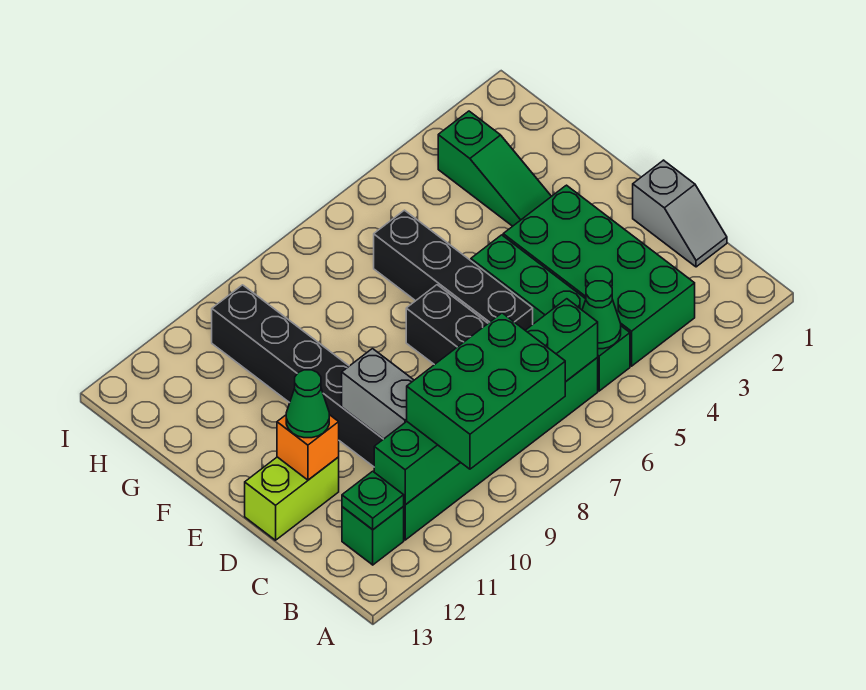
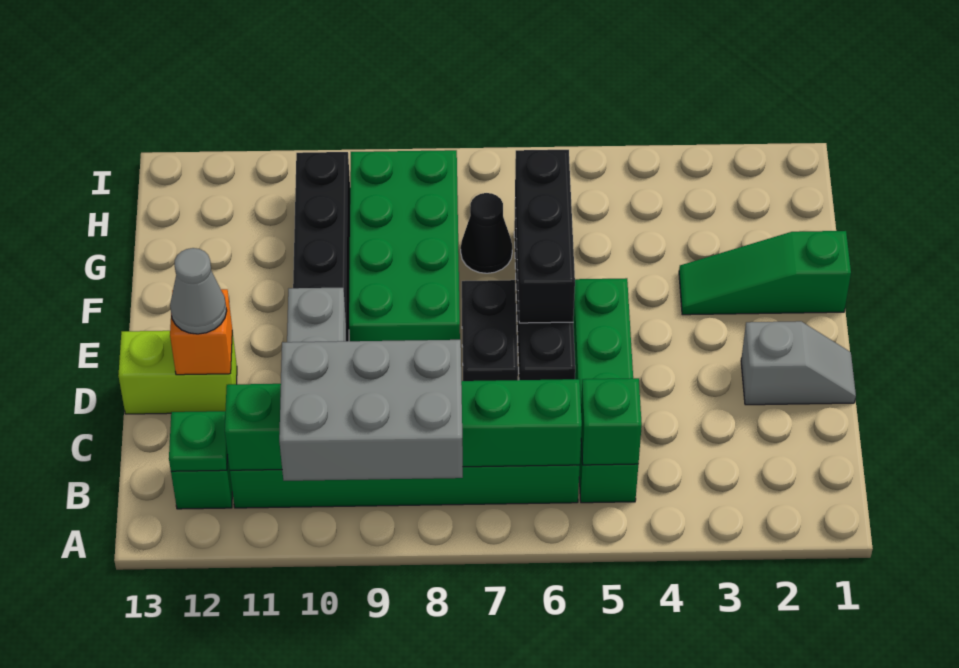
green brick A8:B10 level 3 -> grey brick A8:B10 level 3
green brick B3:E4 level 1 -> green brick E8:H9 level 1
green cone B5 level 2 -> green brick B5 level 2
grey slope C1:D1 level 1 top D -> grey slope D1:D2 level 1 top 2
green cone D12 level 3 -> grey cone D12 level 3
none -> black brick E6:G6 level 2
green slope F3:H3 level 1 top H -> green slope F1:F3 level 1 top 1
none -> black cone G7 level 1

